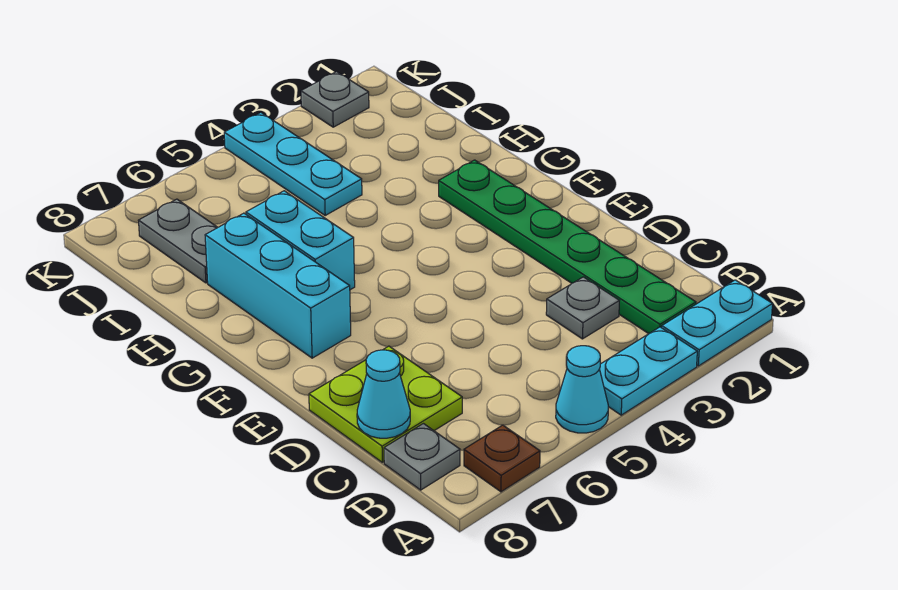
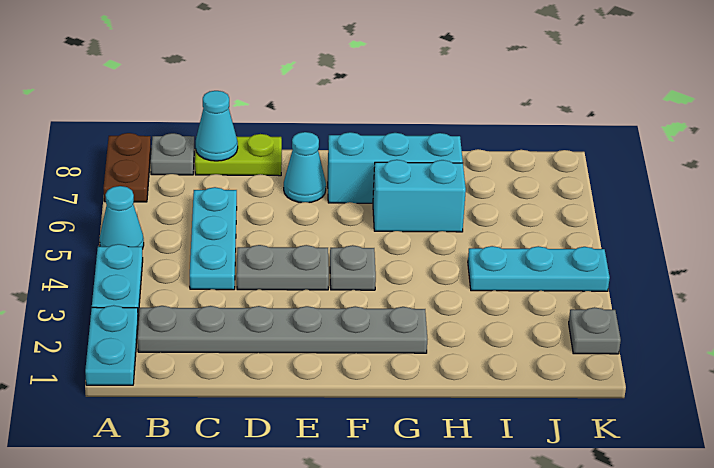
brown plate A7 level 1 -> brown plate A7:A8 level 1
green plate B2:G2 level 1 -> grey plate B2:G2 level 1
grey plate C3 level 1 -> grey plate F4 level 1
none -> cyan plate C4:C6 level 1
lime plate C7:D8 level 1 -> lime plate C8:D8 level 1
none -> cyan cone E7 level 1
grey plate I7:J7 level 1 -> grey plate D4:E4 level 1

